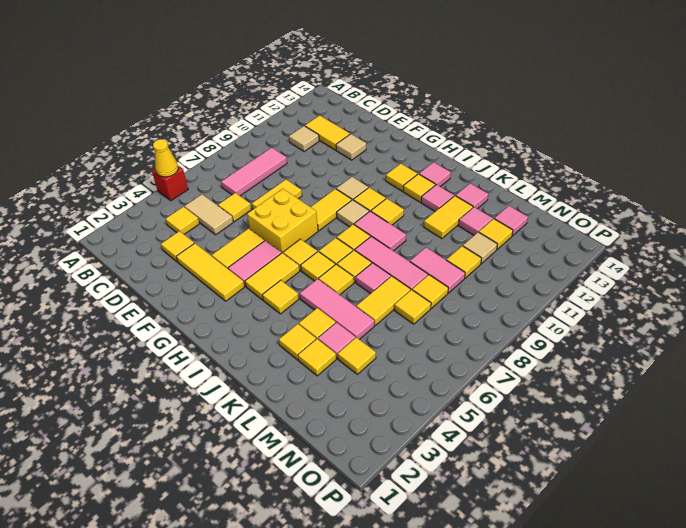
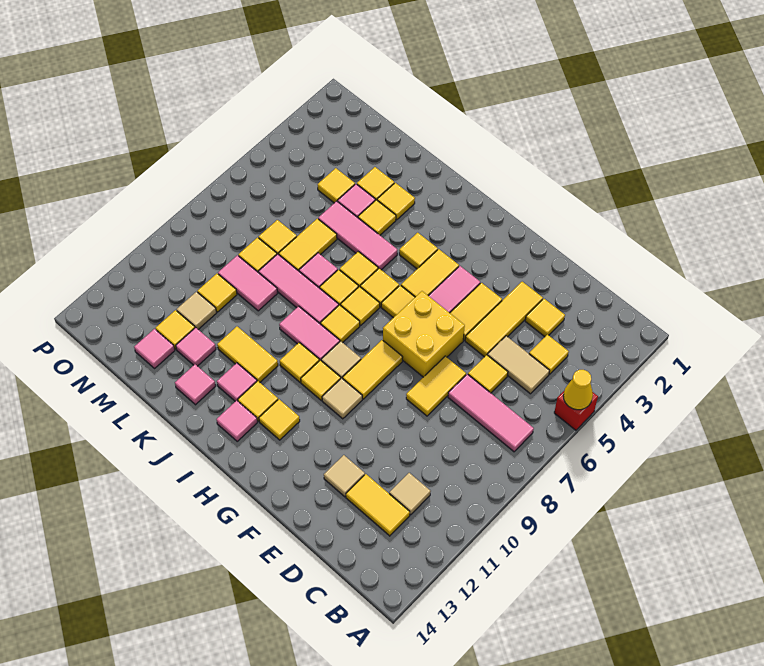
pink tile C7:C9 level 1 -> pink tile B7:D7 level 1
yellow tile E3:G3 level 1 -> yellow tile E3:E5 level 1
yellow tile K11:K12 level 1 -> yellow tile J11:K11 level 1

